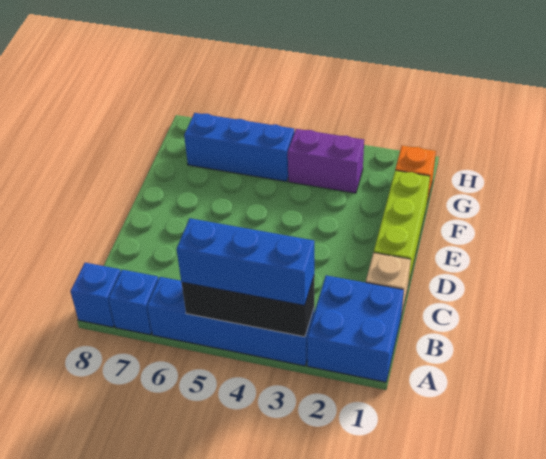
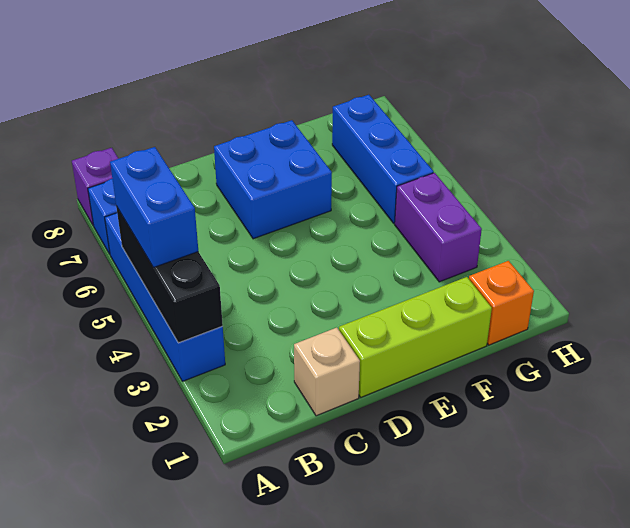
blue brick A1:B2 level 1 -> blue brick D6:E7 level 1
blue brick A3:A5 level 3 -> blue brick A4:A5 level 3
blue brick A8 level 1 -> purple brick A8 level 1

